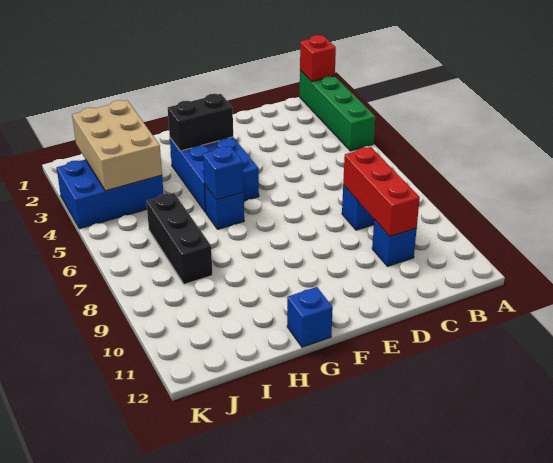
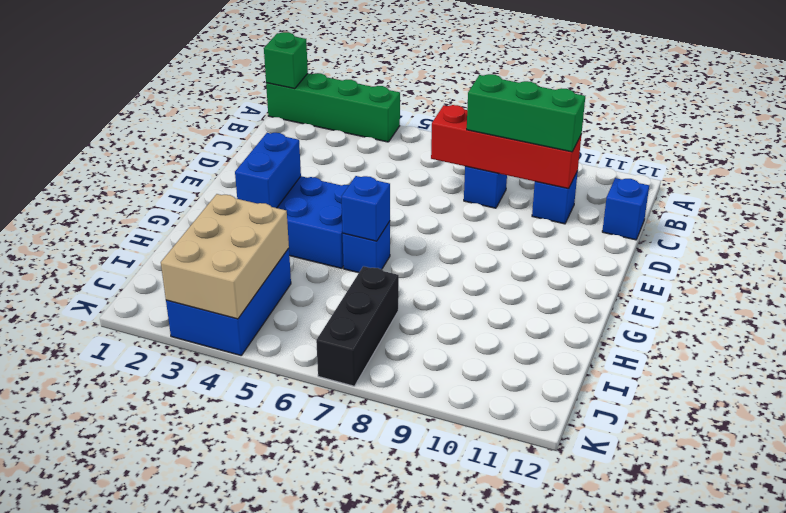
red brick A1 level 2 -> green brick A1 level 2
red brick C8:C10 level 2 -> red brick C7:C10 level 2
none -> green brick C8:C10 level 3
black brick F3:G3 level 2 -> blue brick F3:G3 level 2
blue brick G12 level 1 -> blue brick C12 level 1
tan brick I2:J4 level 2 -> tan brick I3:K4 level 2
black brick I6:I8 level 1 -> black brick I7:K7 level 1

